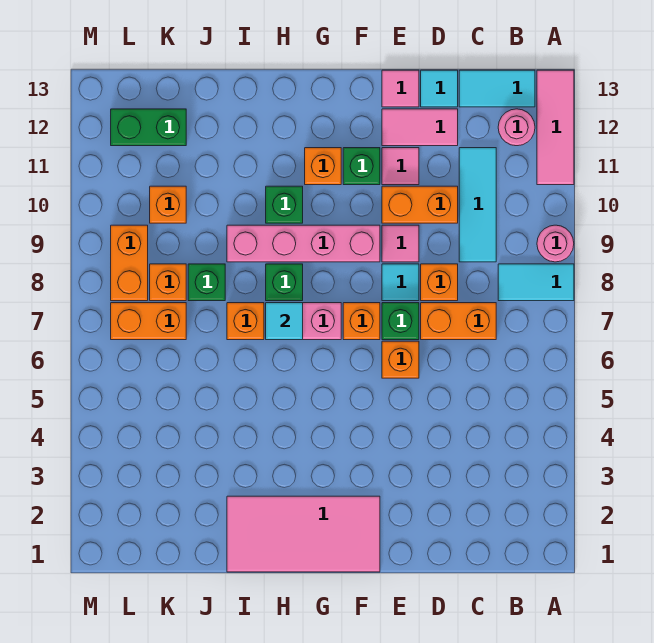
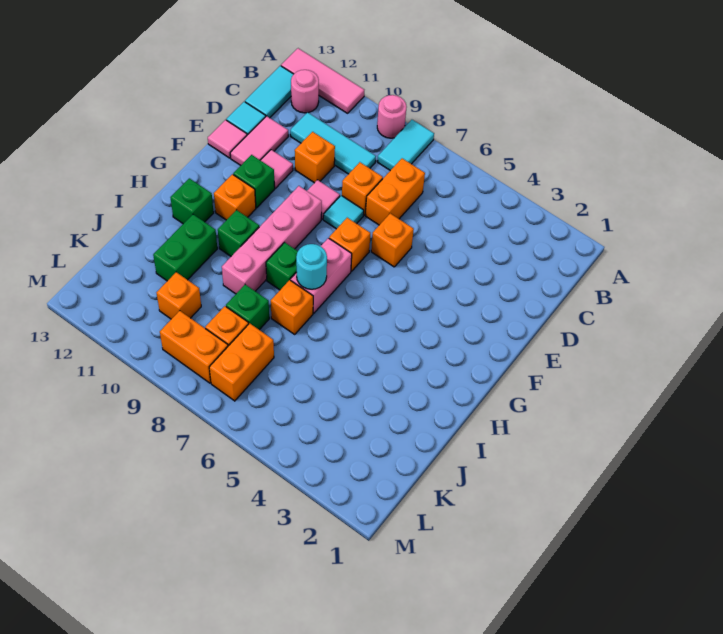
orange brick D10:E10 level 1 -> orange brick D10 level 1
green brick E7 level 1 -> green brick H12 level 1
pink tile F1:I2 level 1 -> none
cyan tile H7 level 2 -> cyan round brick H7 level 2
green brick K12:L12 level 1 -> green brick I11:J11 level 1

